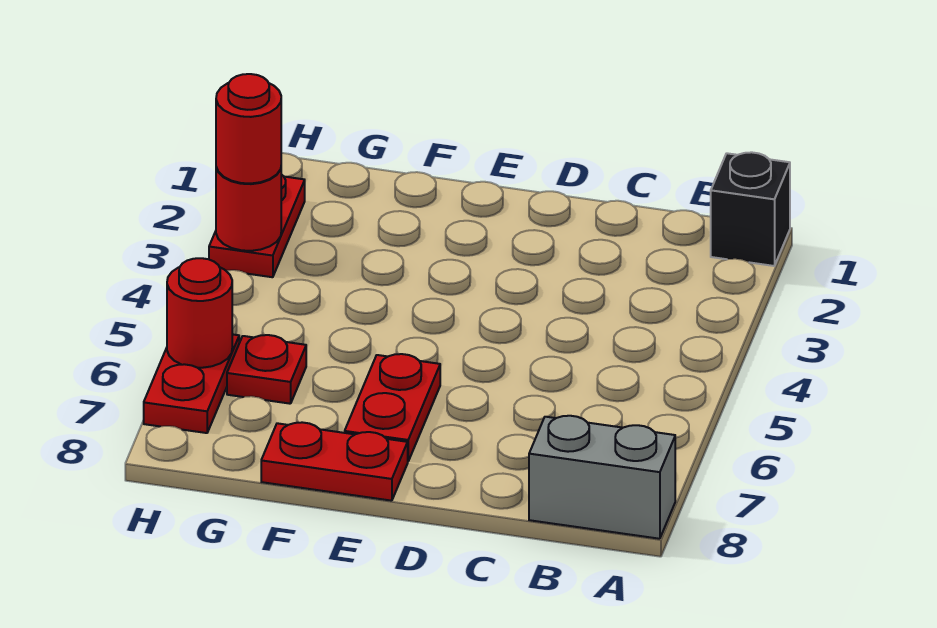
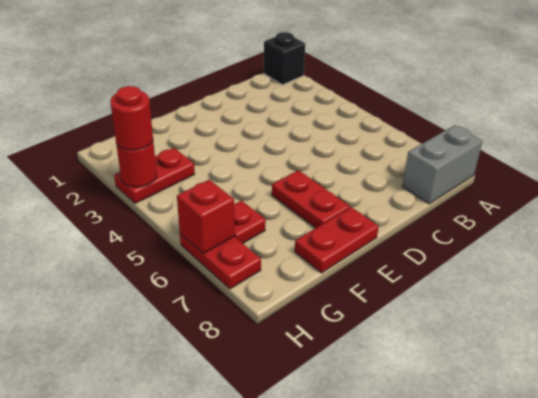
red plate H2:H3 level 1 -> red plate G3:H3 level 1
red round brick H6 level 2 -> red brick H6 level 2

